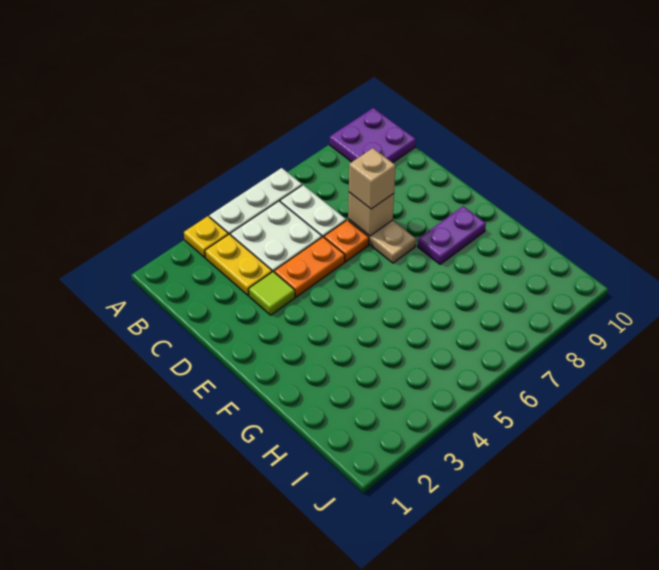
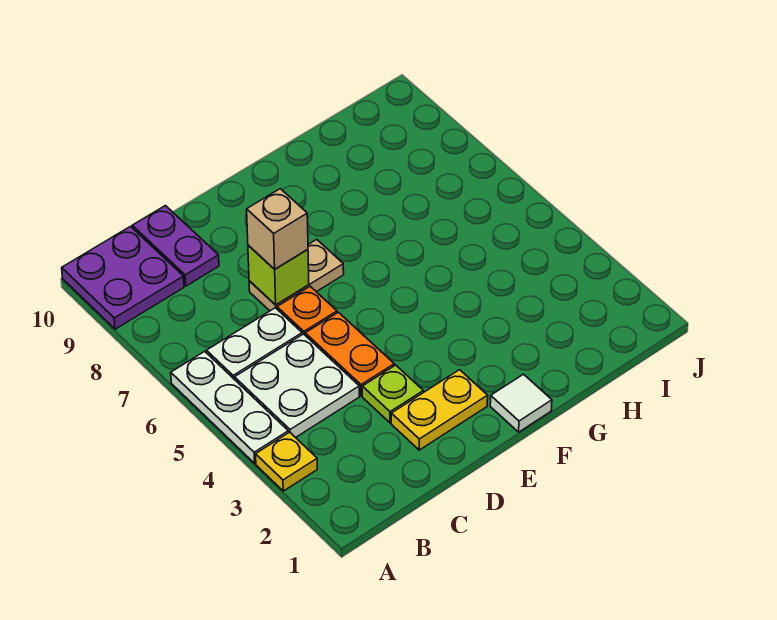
yellow plate B3:C3 level 1 -> yellow plate D2:E2 level 1
lime tile D3 level 1 -> lime plate D3 level 1
tan brick D7 level 2 -> lime brick D7 level 2
none -> white tile F1 level 1
purple plate F8:F9 level 1 -> purple plate C9:C10 level 1

